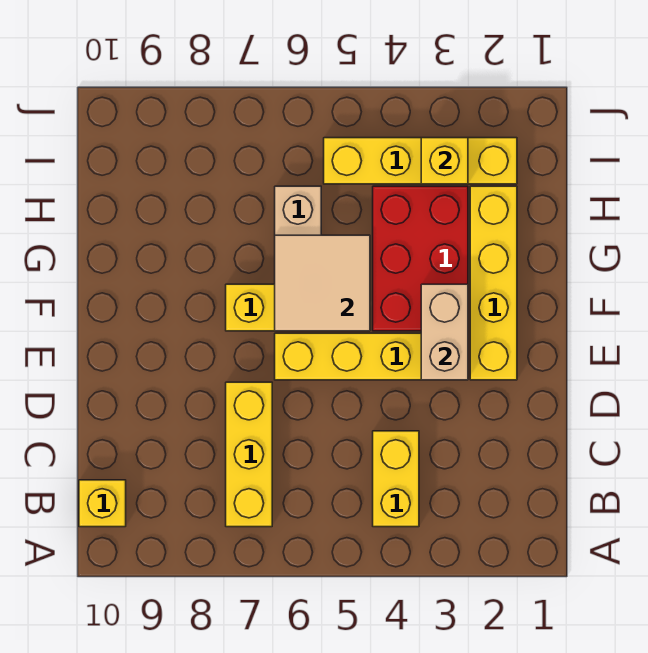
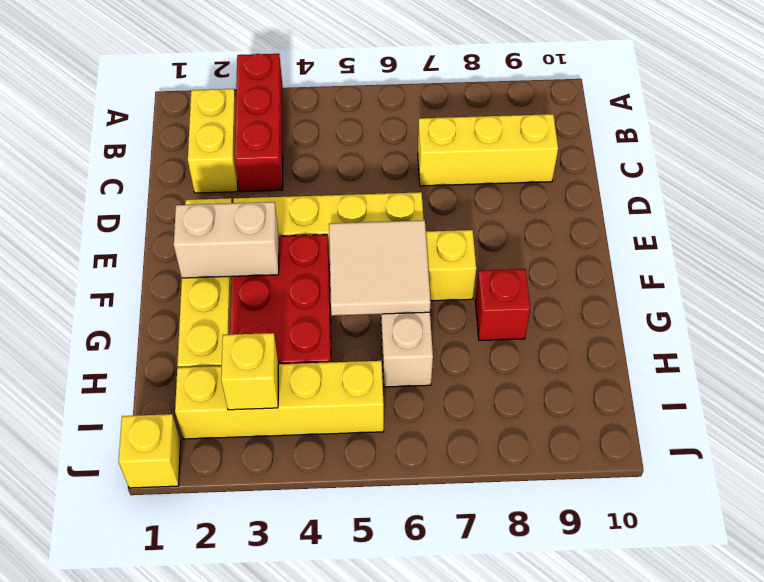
none -> red brick A3:C3 level 1
yellow brick B4:C4 level 1 -> yellow brick B2:C2 level 1
yellow brick B7:D7 level 1 -> yellow brick C7:C9 level 1
yellow brick B10 level 1 -> yellow brick J1 level 1
tan brick E3:F3 level 2 -> tan brick F2:F3 level 2
none -> red brick G8 level 1

